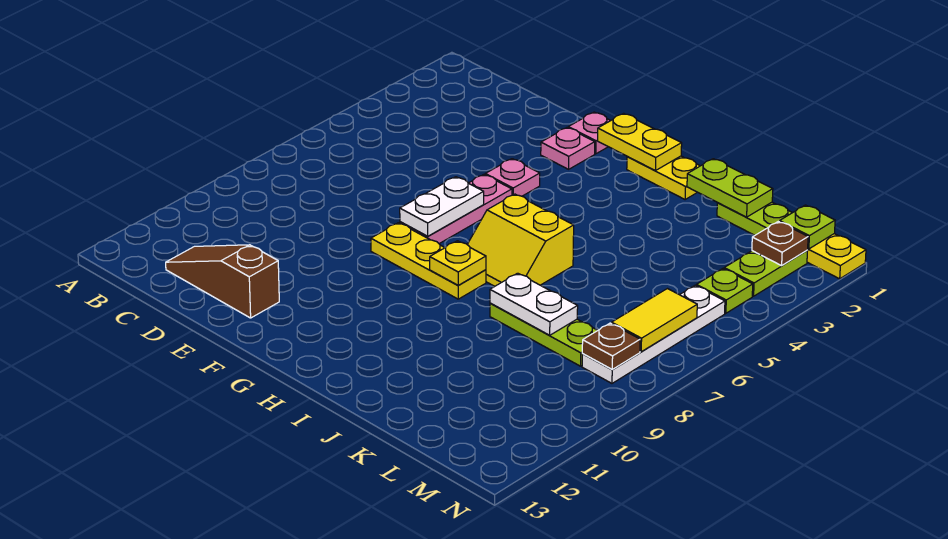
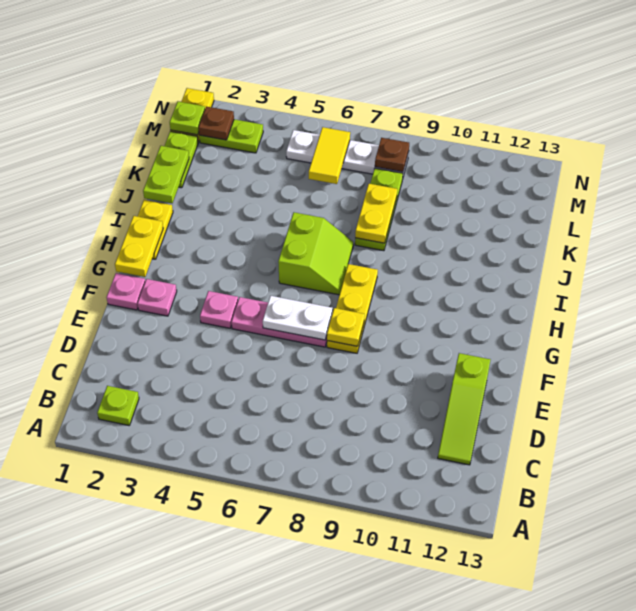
brown slope C12:E12 level 1 top E -> lime slope C12:E12 level 1 top E
yellow slope H6:I7 level 1 top 6 -> lime slope H6:I7 level 1 top 6
yellow plate H8 level 2 -> yellow plate F8 level 2
white plate J8:K8 level 2 -> yellow plate J8:K8 level 2
lime plate M4 level 1 -> lime plate B2 level 1
yellow tile M6:M7 level 2 -> yellow tile L6:M6 level 2

